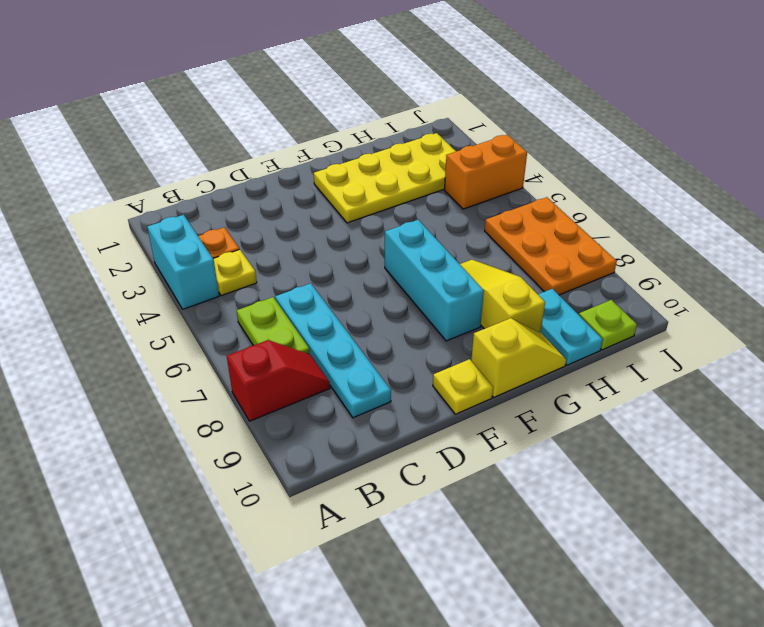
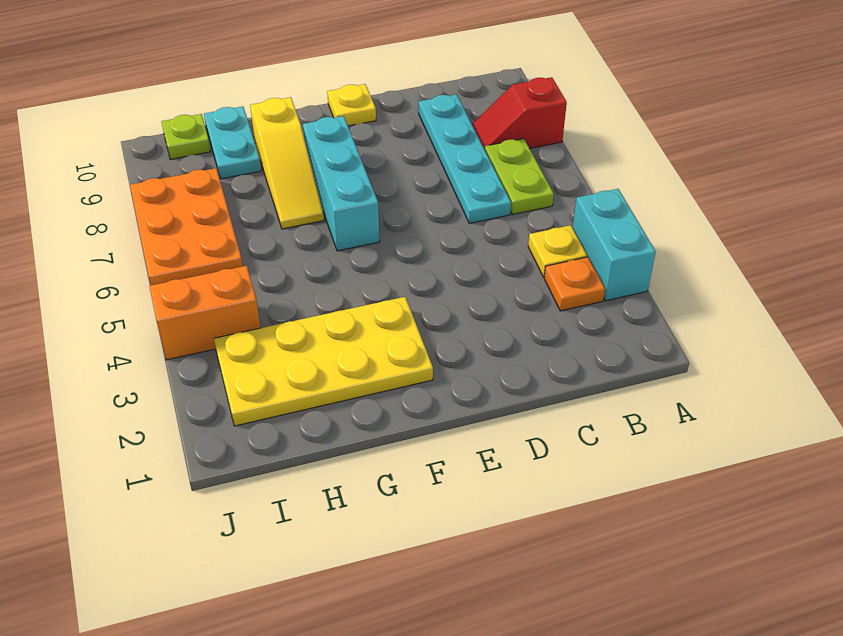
yellow slope F10:G10 level 1 top F -> none

